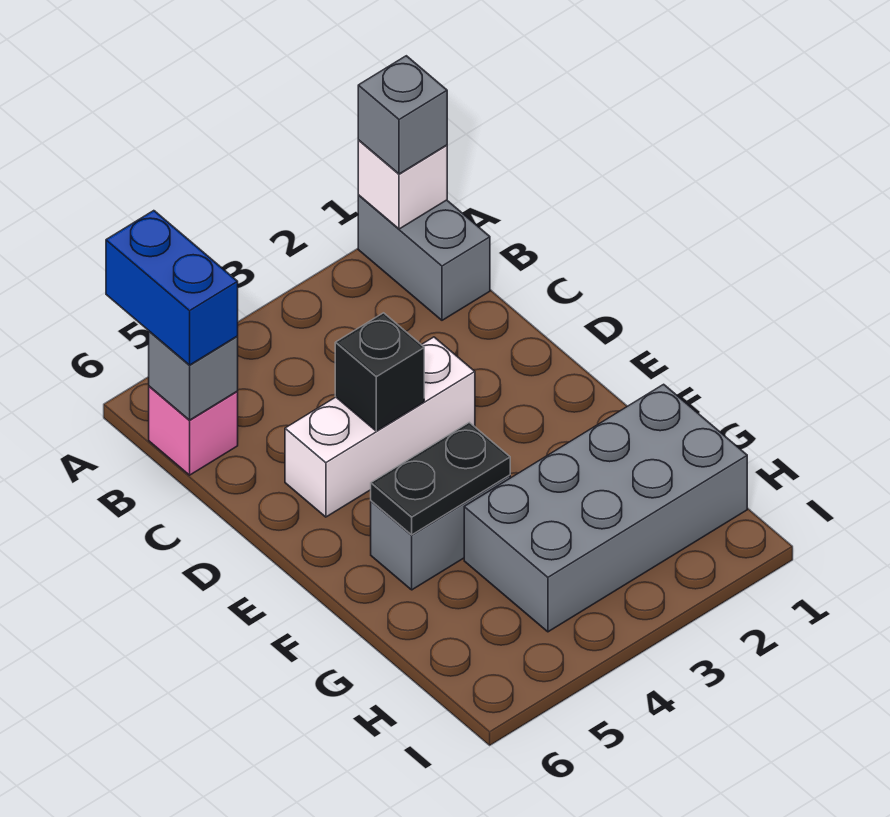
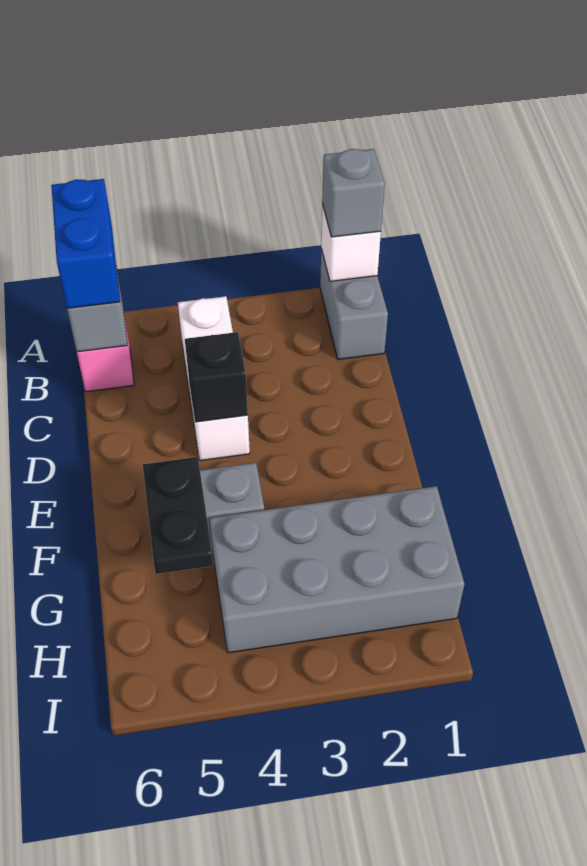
white brick D3:D5 level 1 -> white brick B4:D4 level 1
black plate F4:F5 level 2 -> black plate F5:G5 level 2

